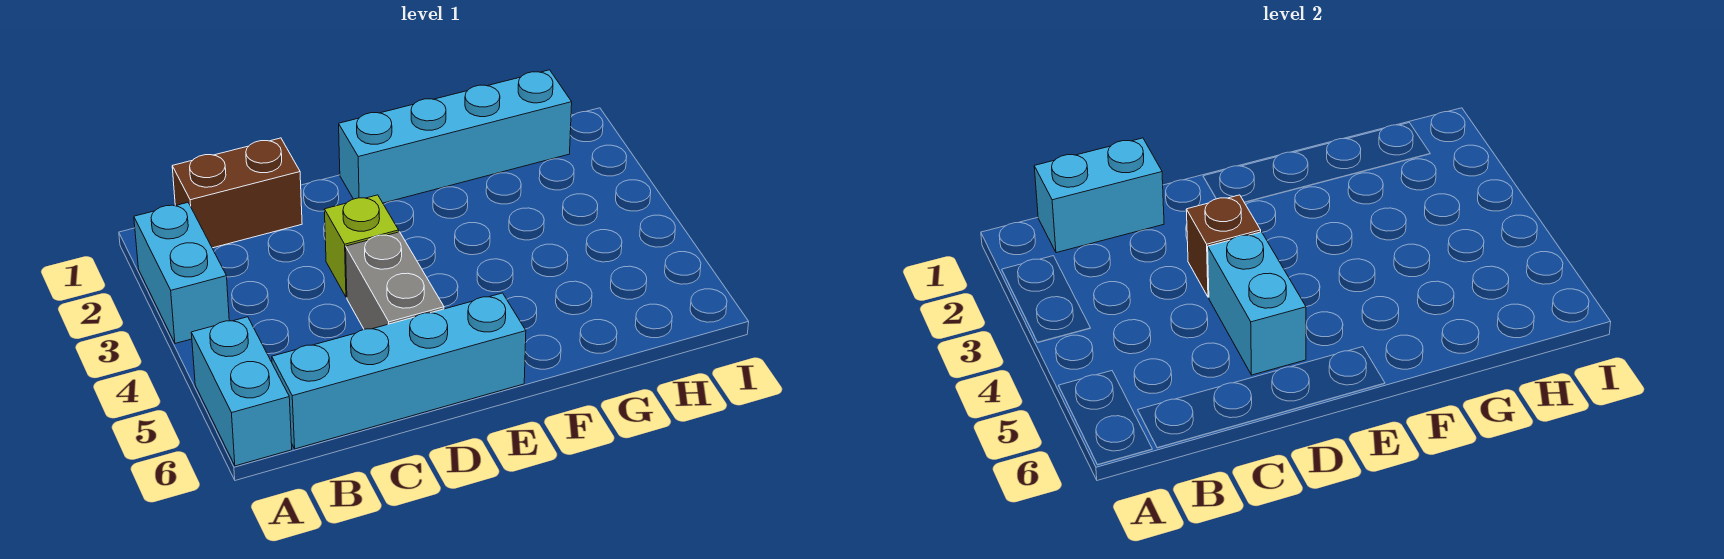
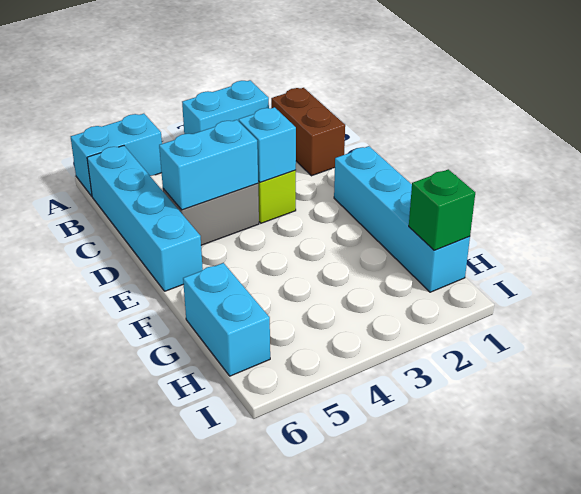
cyan brick B1:C1 level 2 -> cyan brick G6:H6 level 1
brown brick D3 level 2 -> cyan brick D3 level 2
none -> green brick H1 level 2

